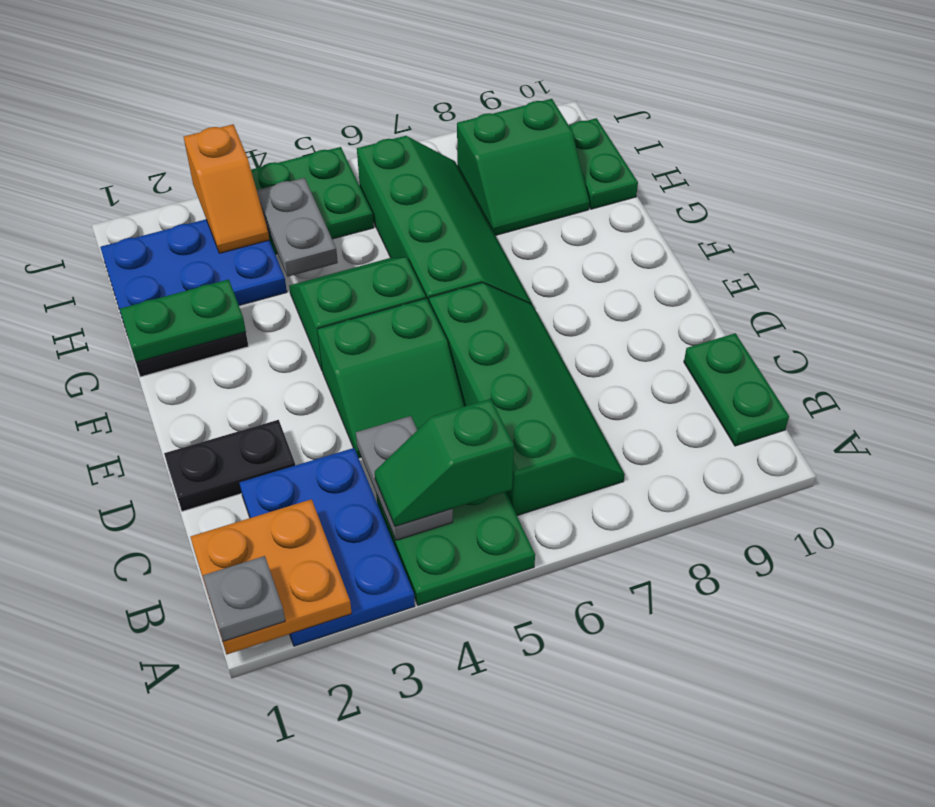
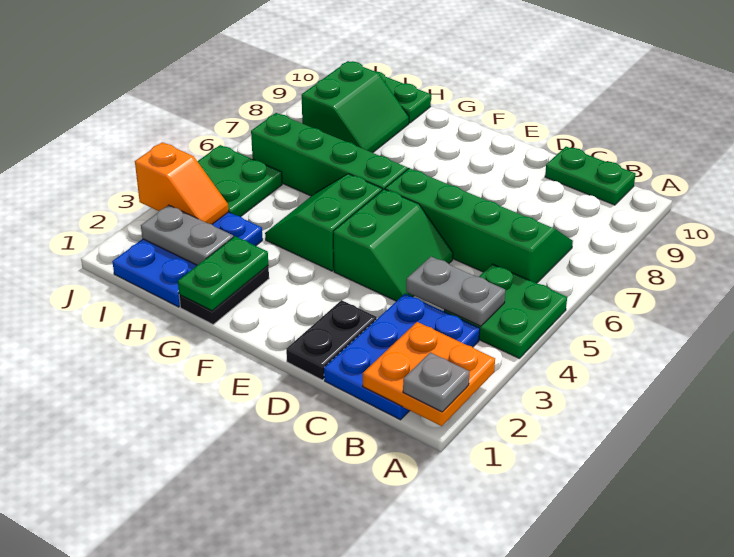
blue plate A2:C3 level 1 -> blue plate B1:C3 level 1
green slope B4:B5 level 3 top 5 -> none
grey plate H4:I4 level 2 -> grey plate H2:I2 level 2

